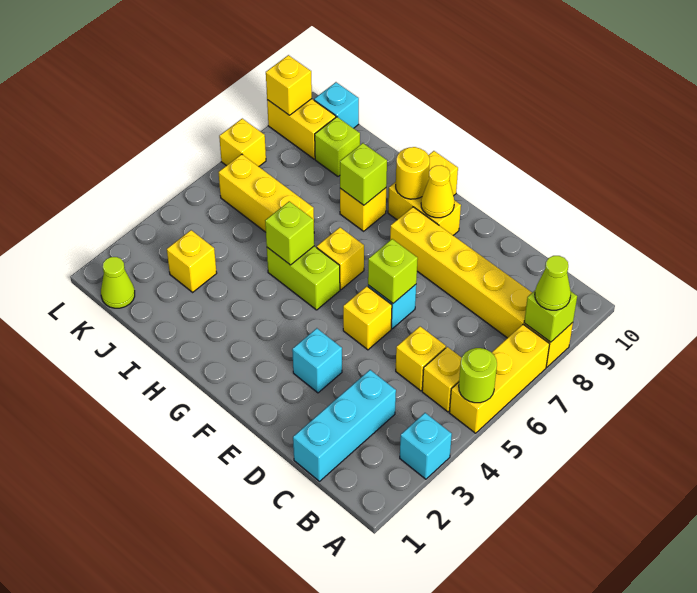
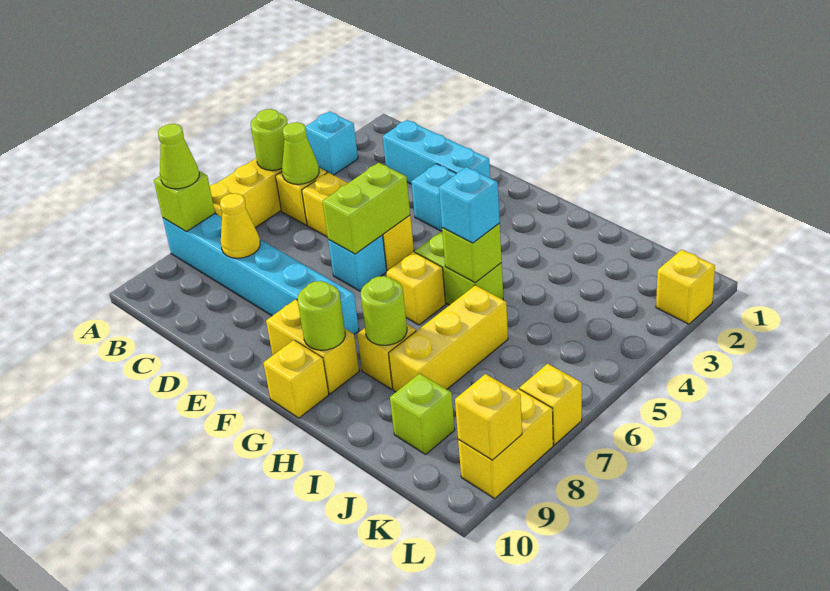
yellow brick A8:F8 level 1 -> cyan brick A8:F8 level 1
cyan brick C1:C3 level 1 -> cyan brick C2:E2 level 1
lime brick E6 level 2 -> lime brick E5:E6 level 2
yellow cone F9 level 2 -> yellow cone C8 level 2
yellow round brick G9 level 2 -> lime round brick G9 level 2
lime brick H8 level 2 -> lime round brick H8 level 2
yellow brick I6:K6 level 1 -> yellow brick I6:I8 level 1
yellow brick J3 level 1 -> yellow brick L2 level 1
lime cone K1 level 1 -> lime cone B5 level 2
yellow brick K9:L9 level 1 -> yellow brick L8:L9 level 1
cyan brick K10 level 1 -> cyan brick H5 level 3

